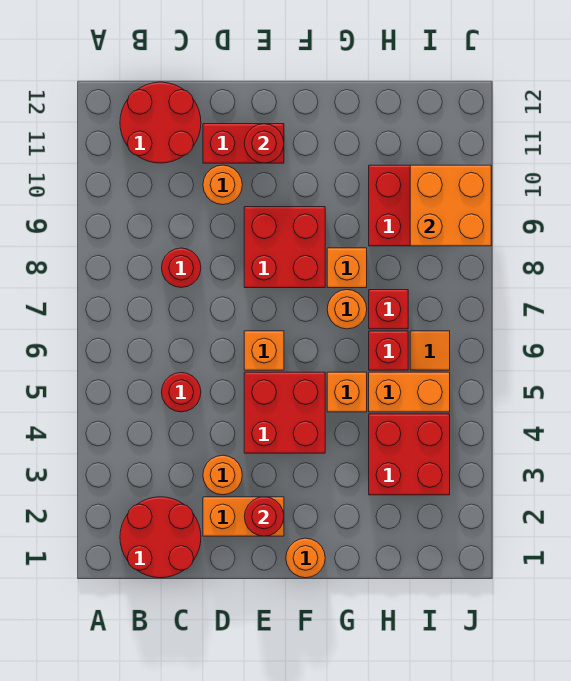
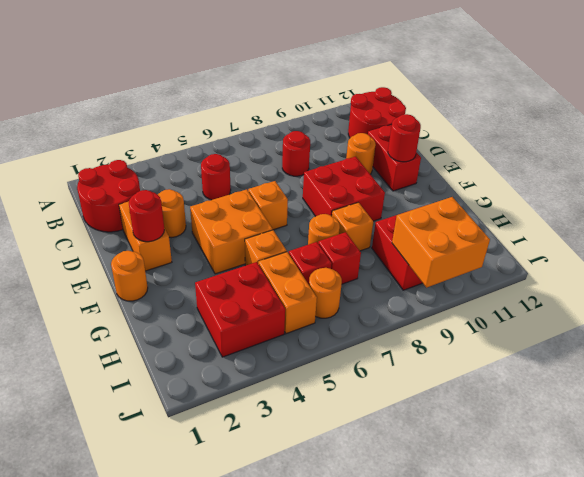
red brick E4:F5 level 1 -> orange brick E4:F5 level 1
orange tile I6 level 1 -> orange round brick I6 level 1

